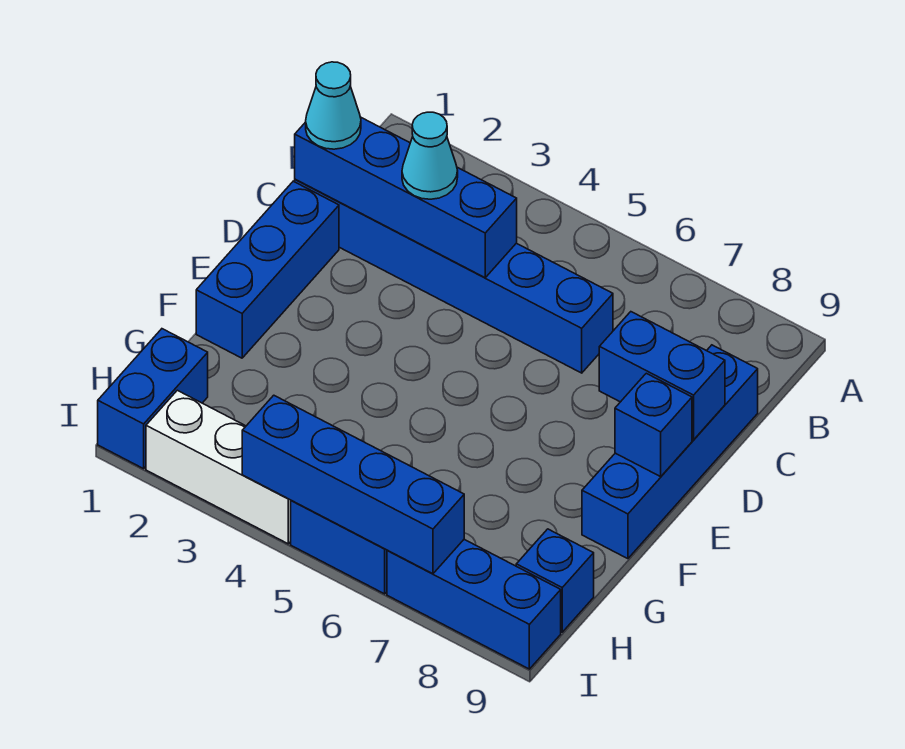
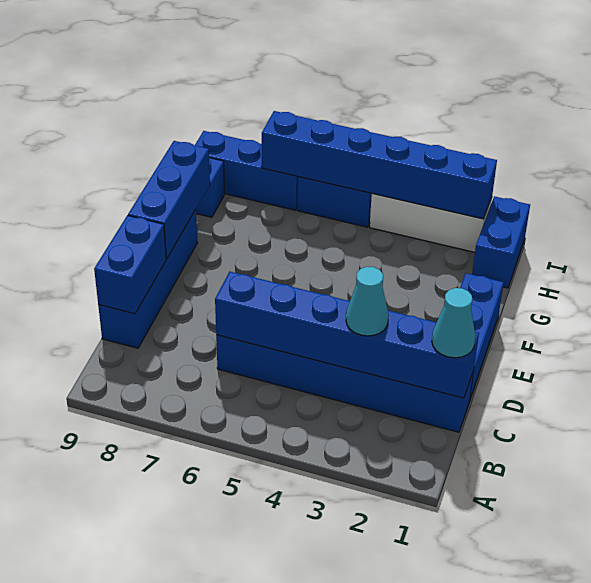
blue brick C1:C4 level 2 -> blue brick C1:C6 level 2
blue brick D8:D9 level 2 -> blue brick C9:D9 level 2
blue brick E9 level 2 -> blue brick E9:G9 level 2
blue brick I4:I7 level 2 -> blue brick I2:I7 level 2

